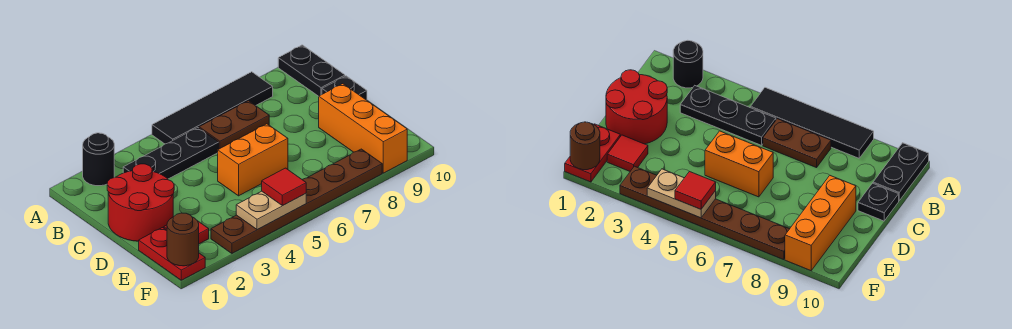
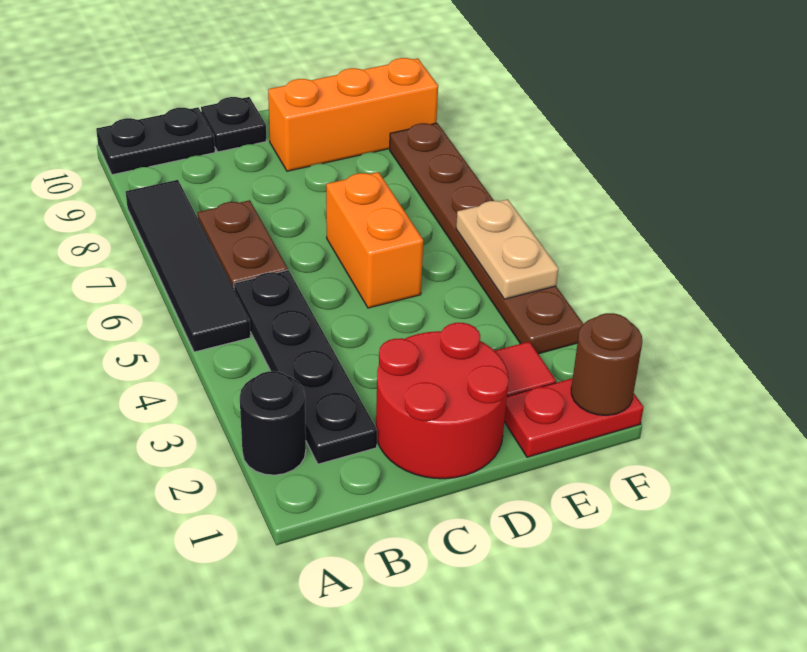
black plate B3:B5 level 1 -> black plate B2:B5 level 1
red tile F5 level 3 -> none

